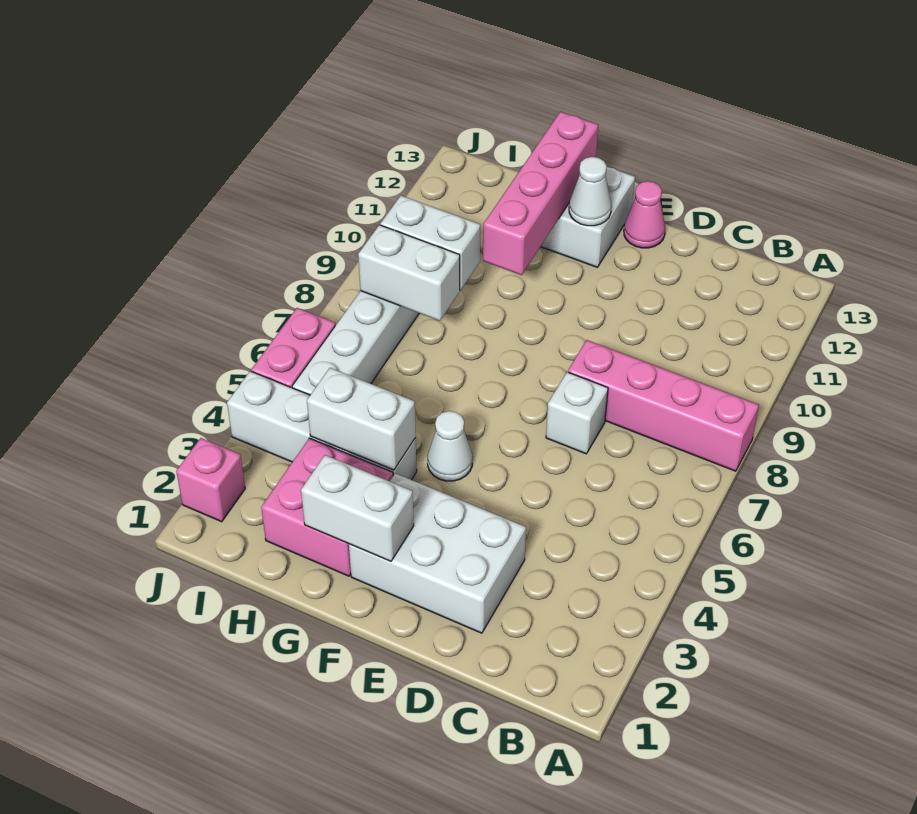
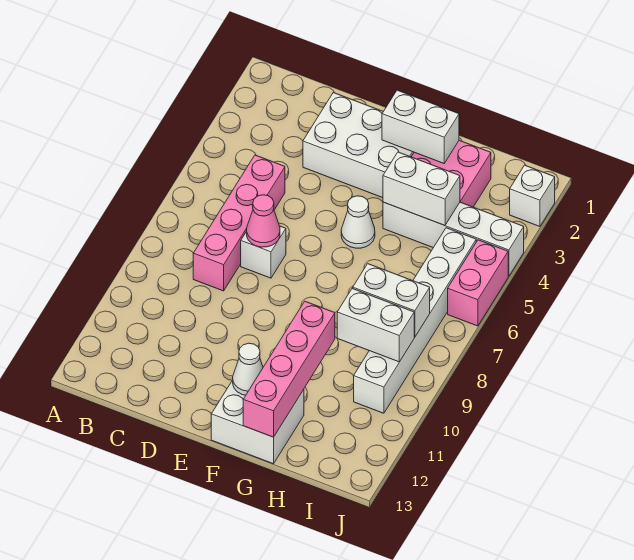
pink brick A8:D8 level 1 -> pink brick C5:C8 level 1
pink cone E13 level 1 -> pink cone D7 level 2
pink brick J2 level 1 -> white brick J2 level 1

